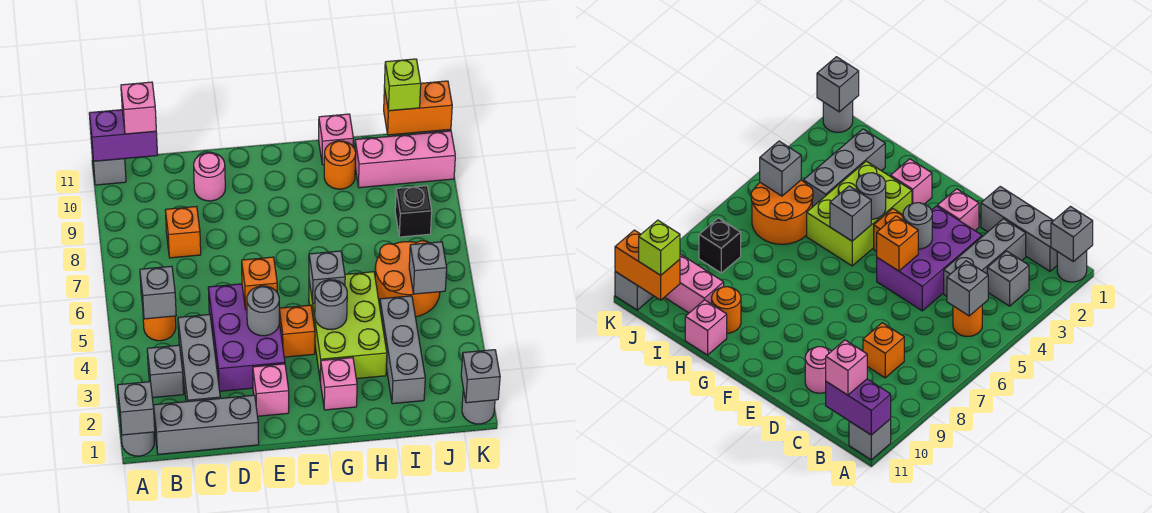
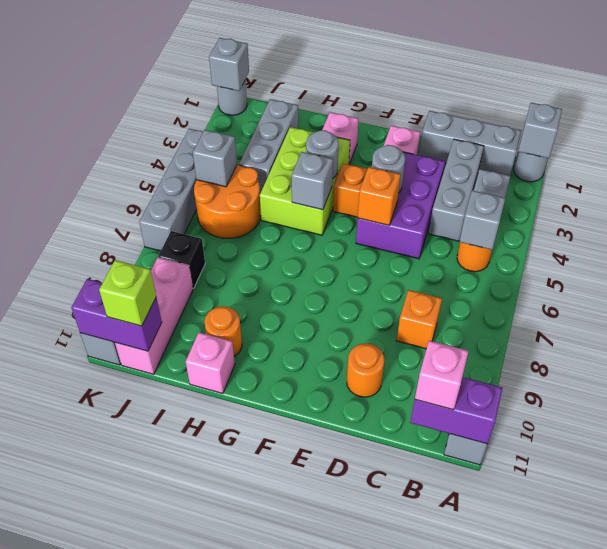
pink round brick D10 level 1 -> orange round brick D10 level 1
pink brick I10:K10 level 1 -> pink brick J9:J11 level 1
orange brick J11:K11 level 2 -> purple brick J11:K11 level 2
none -> grey brick K4:K7 level 1

